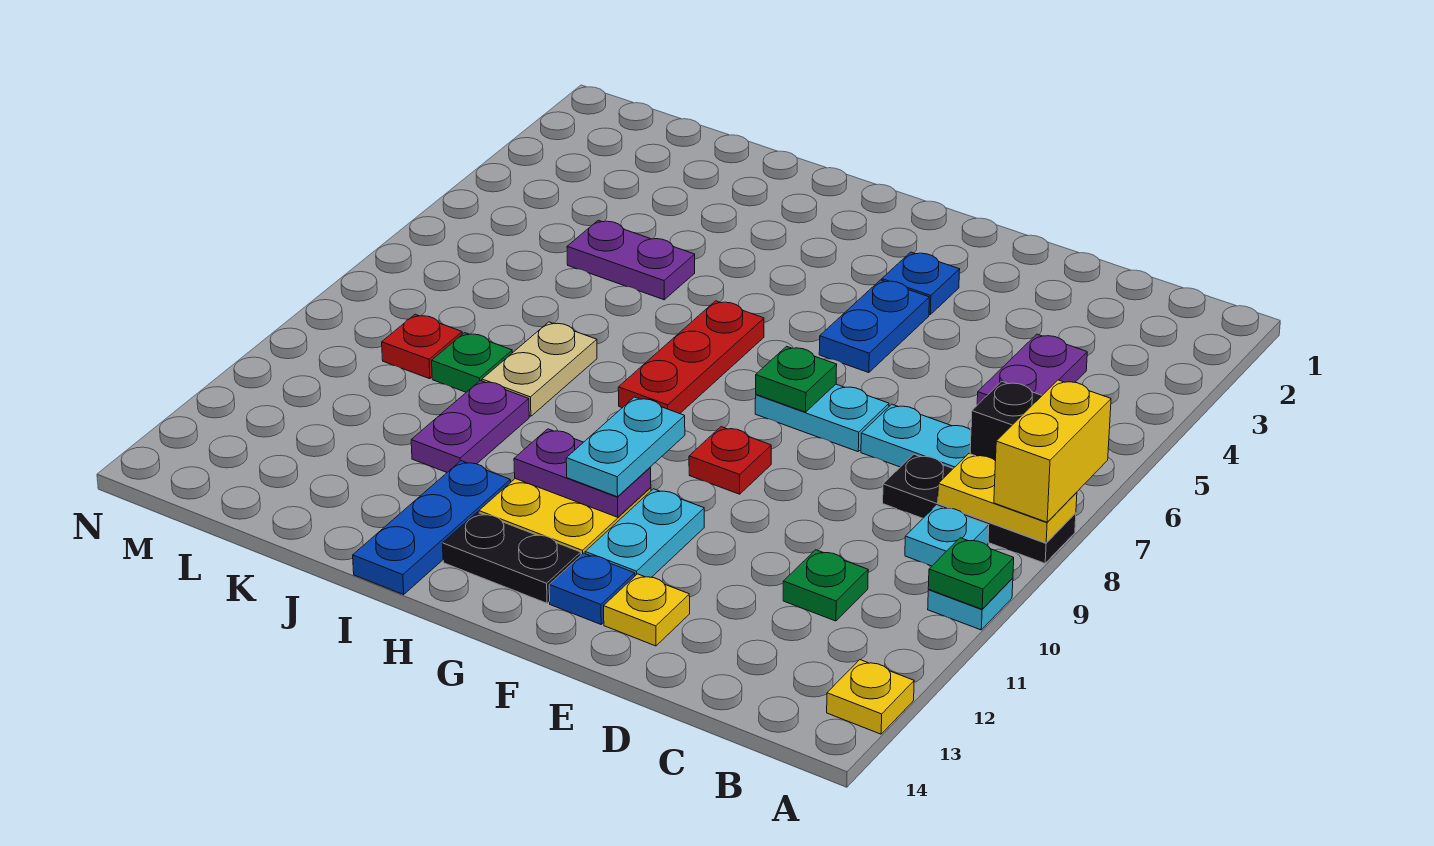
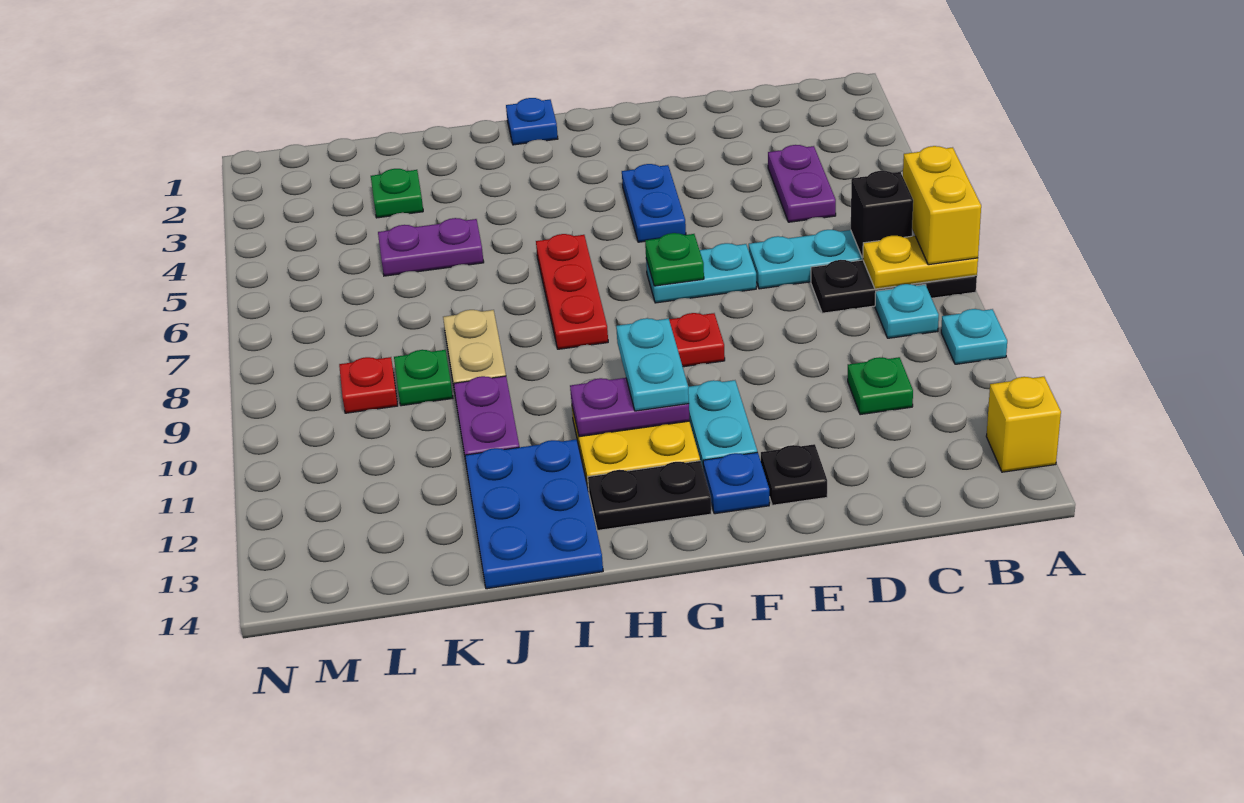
green plate A10 level 2 -> green plate K3 level 1
yellow plate A13 level 1 -> yellow brick A13 level 1
yellow plate E13 level 1 -> black plate E13 level 1
blue plate F3 level 1 -> blue plate H1 level 1
blue plate I12:I14 level 1 -> blue plate I12:J14 level 1

